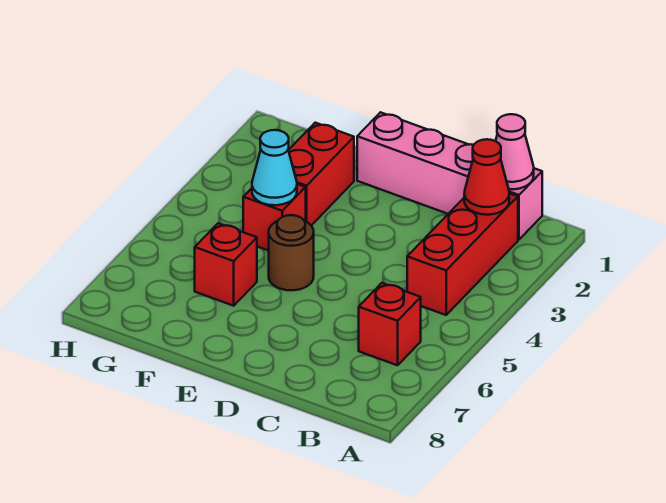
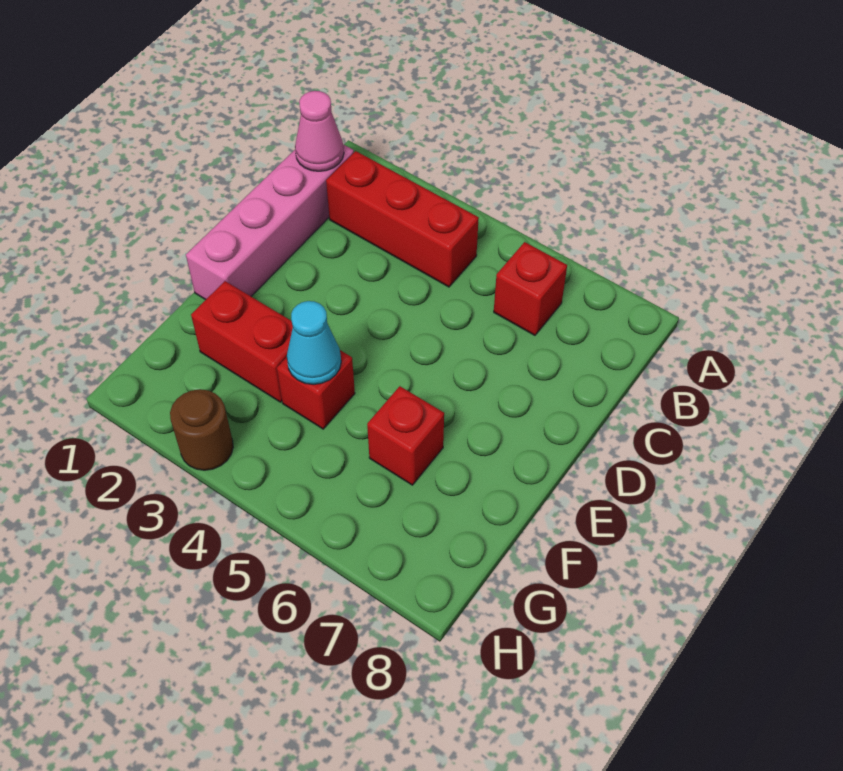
red cone B2 level 2 -> none
brown round brick E5 level 1 -> brown round brick H3 level 1

